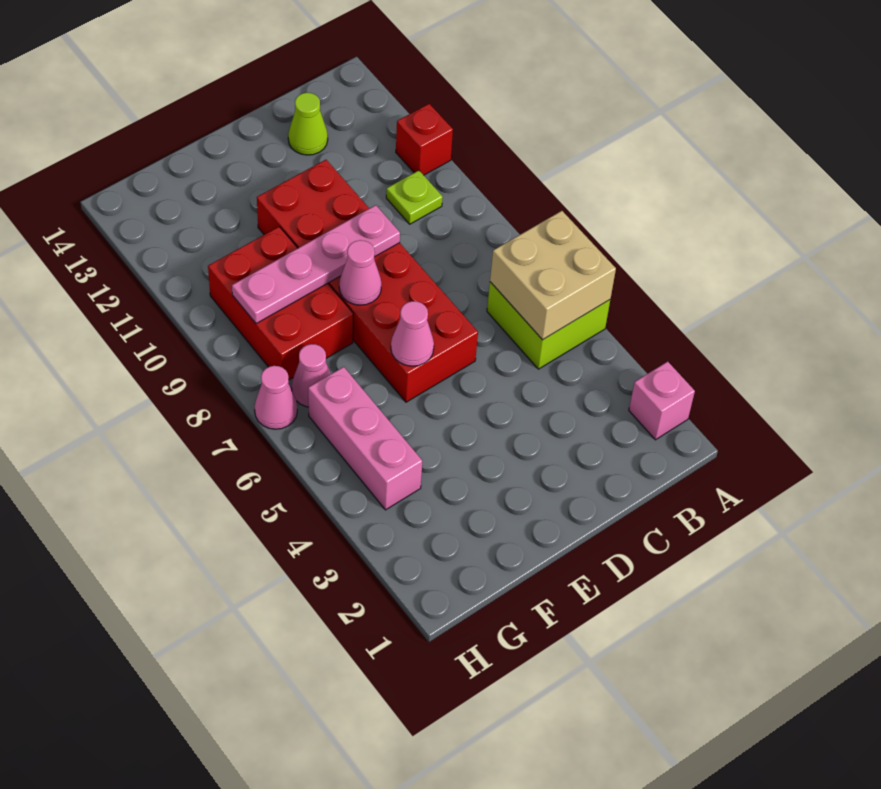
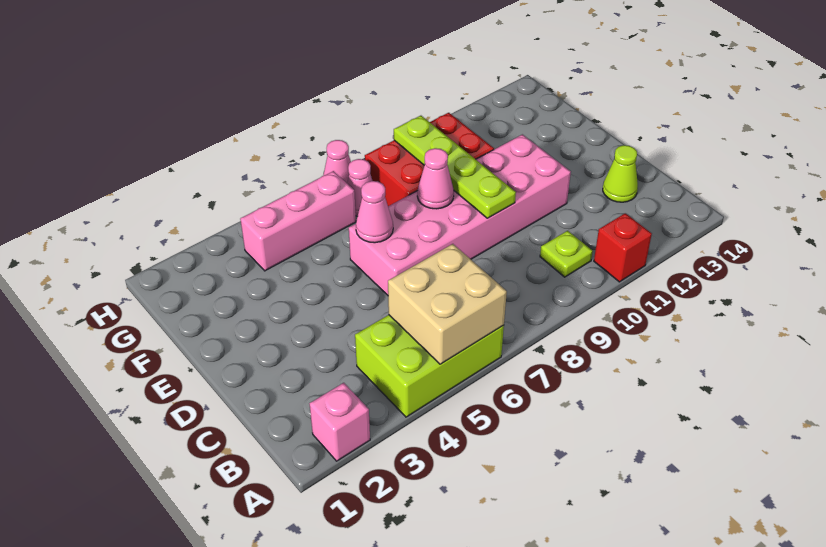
lime brick A5:B6 level 1 -> lime brick A4:B6 level 1
red brick D6:E11 level 1 -> pink brick D6:E11 level 1
pink plate D9:G9 level 2 -> lime plate D9:G9 level 2

